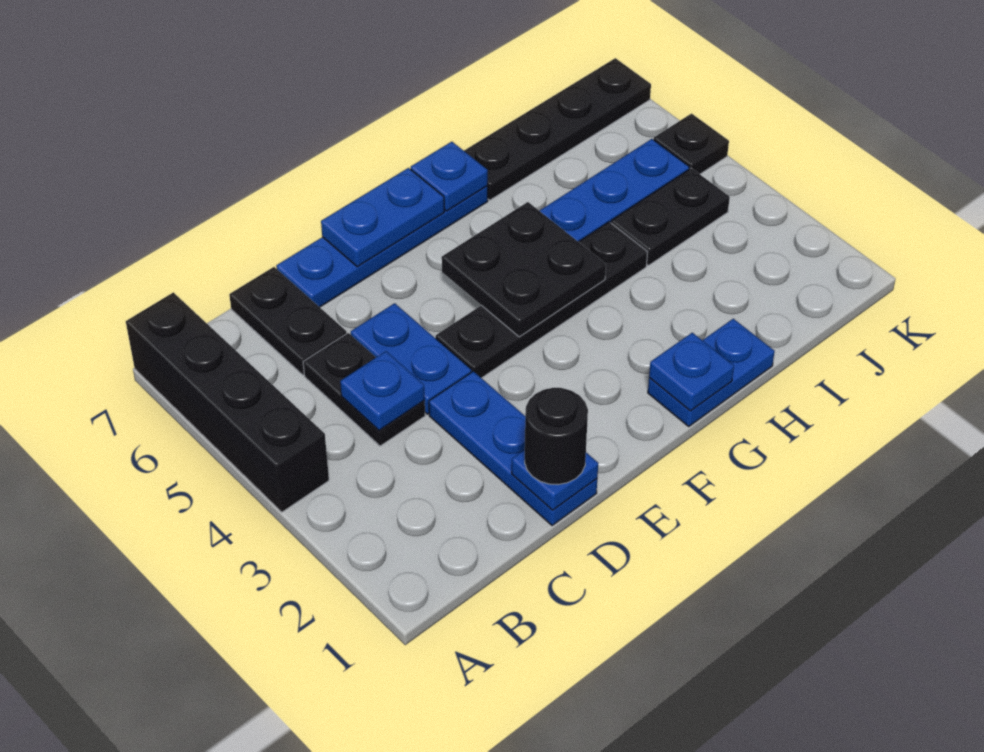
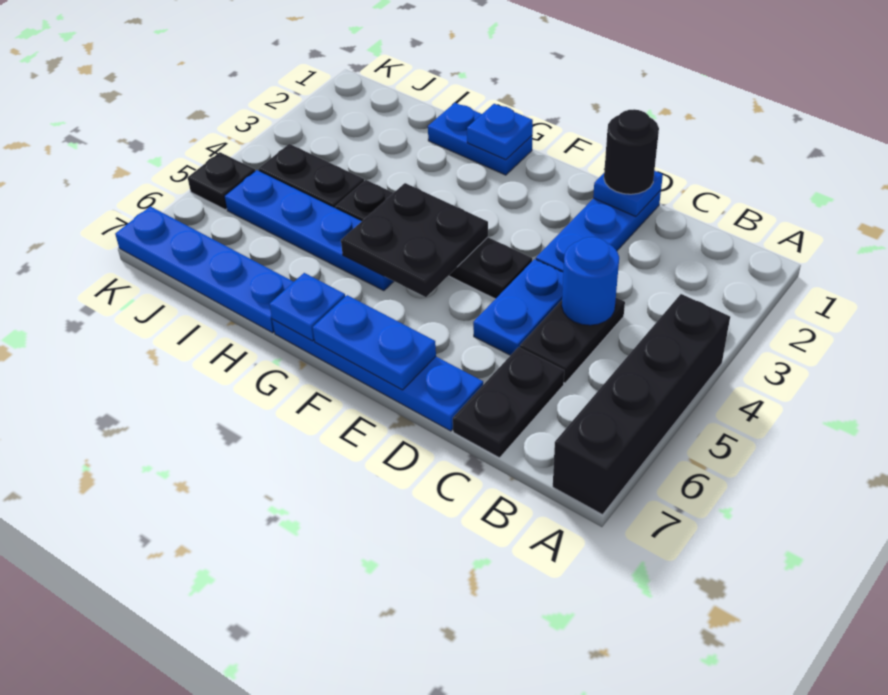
blue plate C4 level 2 -> blue round brick C4 level 2
black plate H7:K7 level 1 -> blue plate H7:K7 level 1

